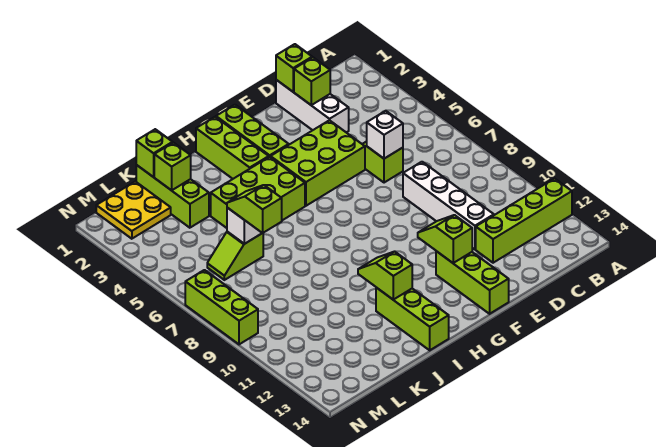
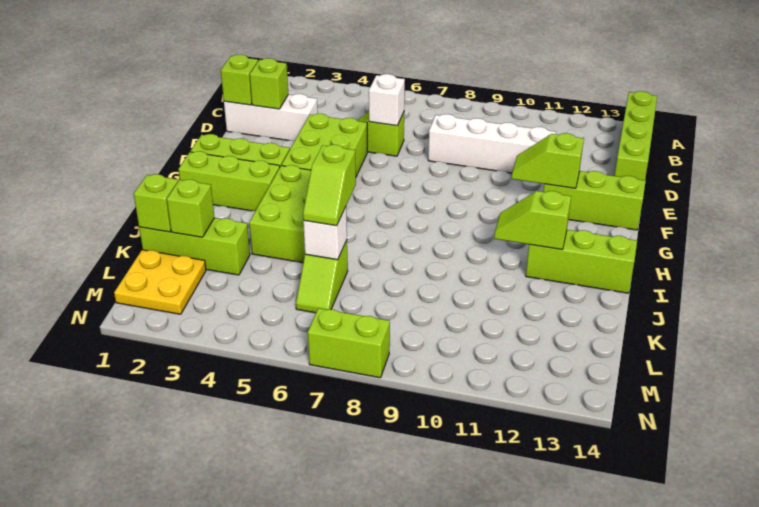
lime brick A12:D12 level 1 -> lime brick A14:D14 level 1
lime slope K6:K7 level 3 top 7 -> lime slope J6:K6 level 3 top J
lime brick N7:N9 level 1 -> lime brick N7:N8 level 1

